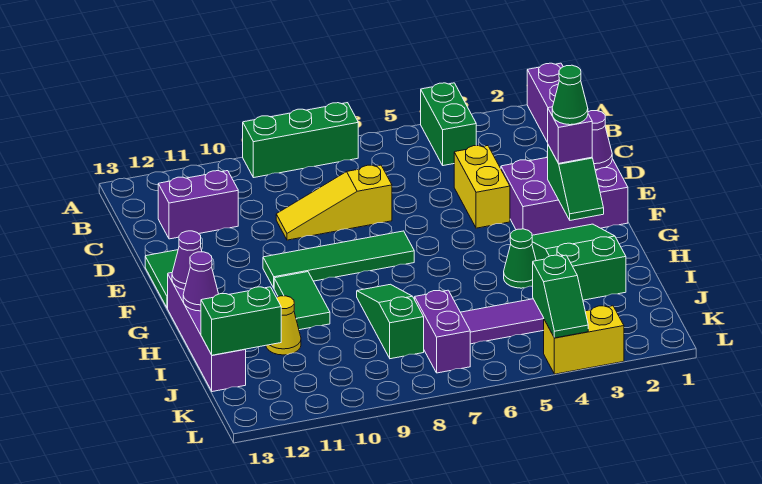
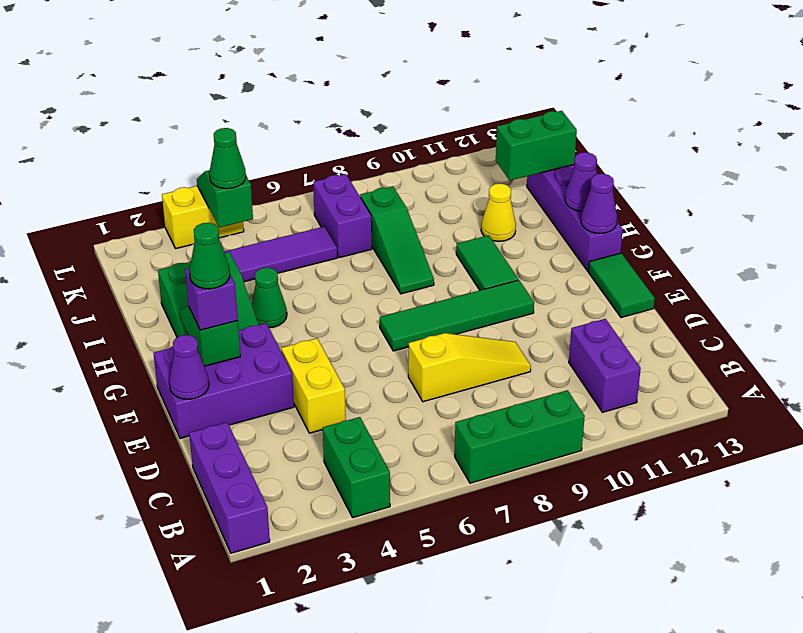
purple brick C11:C12 level 1 -> purple brick B11:C11 level 1
none -> green cone K4 level 3

